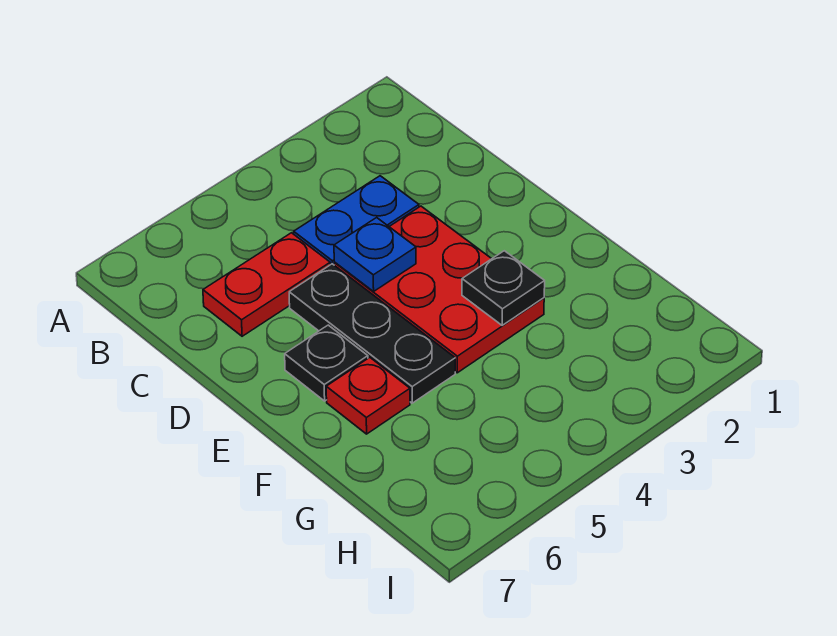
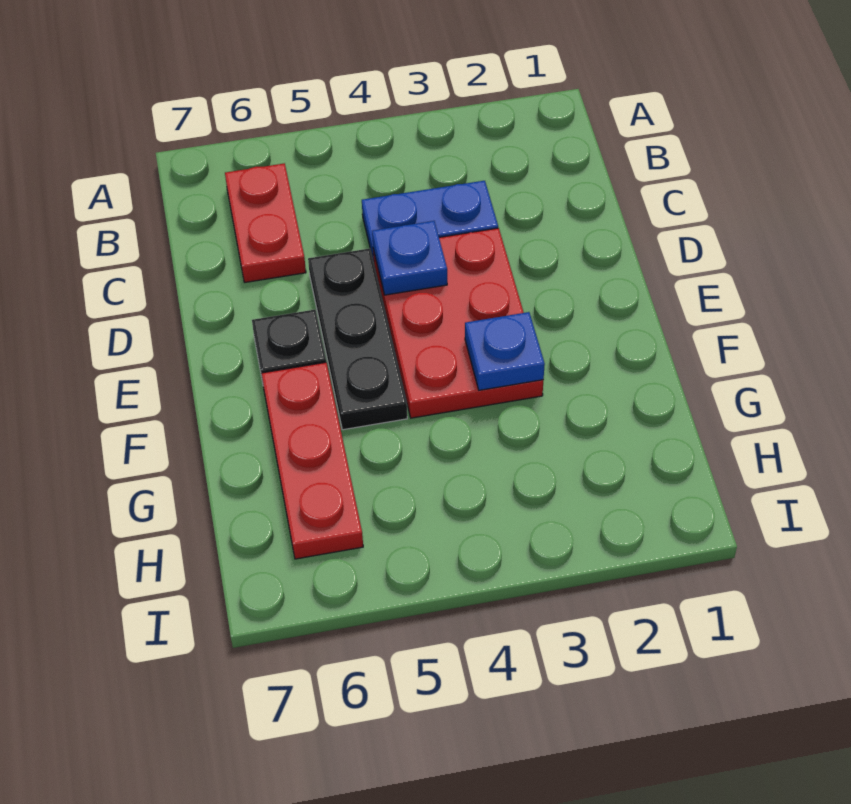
red plate C5:C6 level 1 -> red plate B6:C6 level 1
black plate F3 level 2 -> blue plate F3 level 2
red plate F6 level 1 -> red plate F6:H6 level 1

